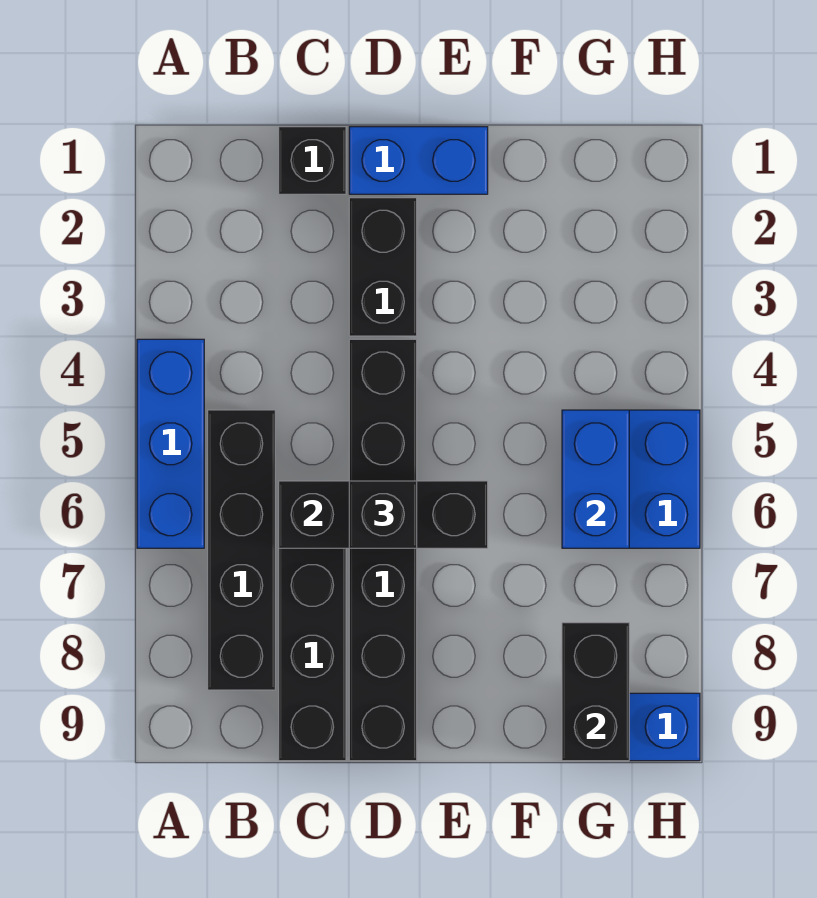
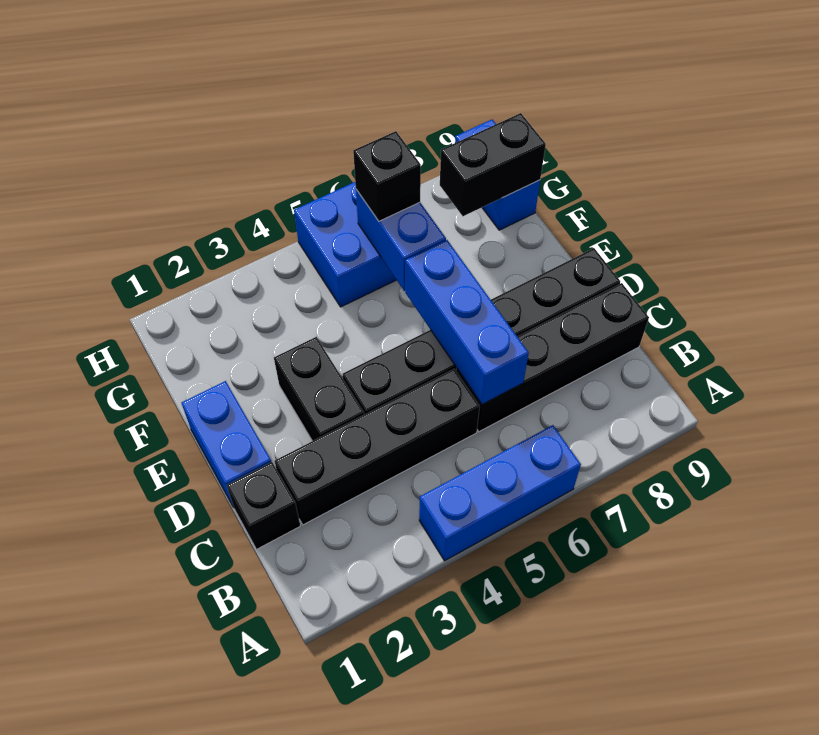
black brick B5:B8 level 1 -> black brick C2:C5 level 1
black brick C6:E6 level 2 -> blue brick C6:E6 level 2
black brick D2:D3 level 1 -> black brick D3:E3 level 1
black brick D6 level 3 -> black brick G6 level 3
blue brick G5:G6 level 2 -> blue brick F6:G6 level 2

